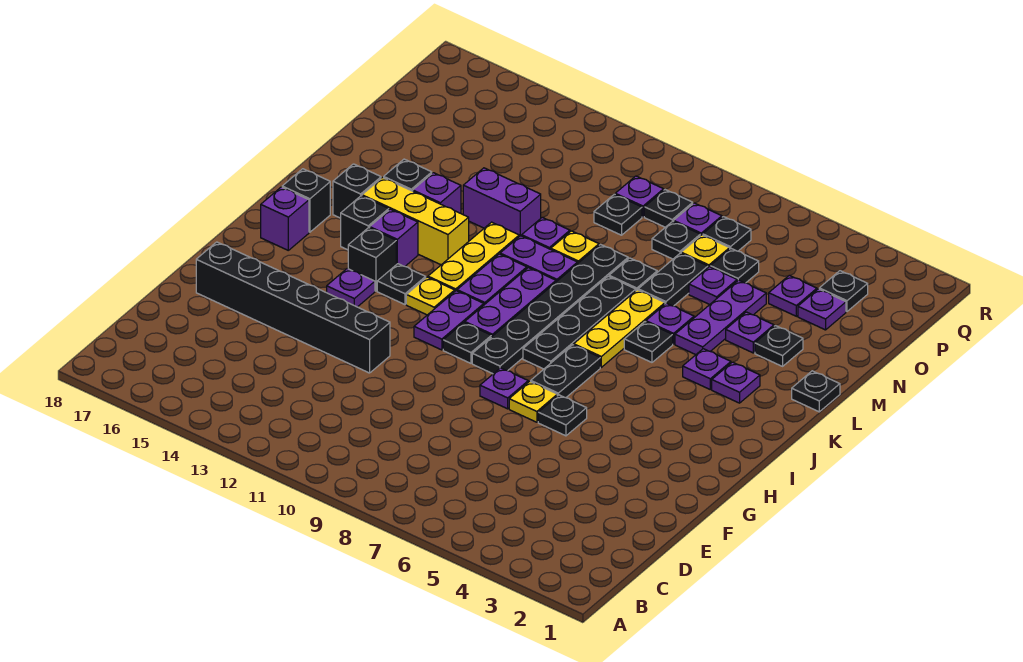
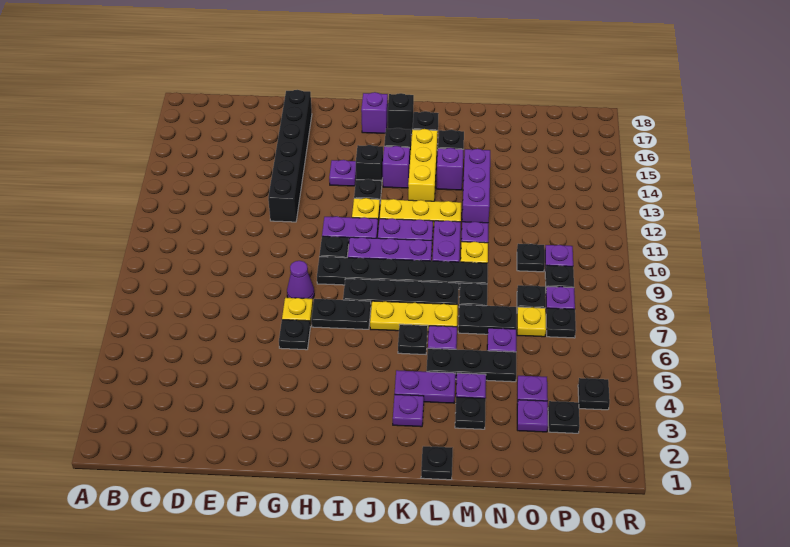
purple plate G8 level 1 -> purple cone G8 level 1
purple plate K4 level 1 -> purple plate K4:L4 level 1
purple plate L5:N5 level 1 -> black plate L5:N5 level 1
purple brick M12:M13 level 1 -> purple brick M12:M14 level 1
black plate O6 level 1 -> black plate Q4 level 1

